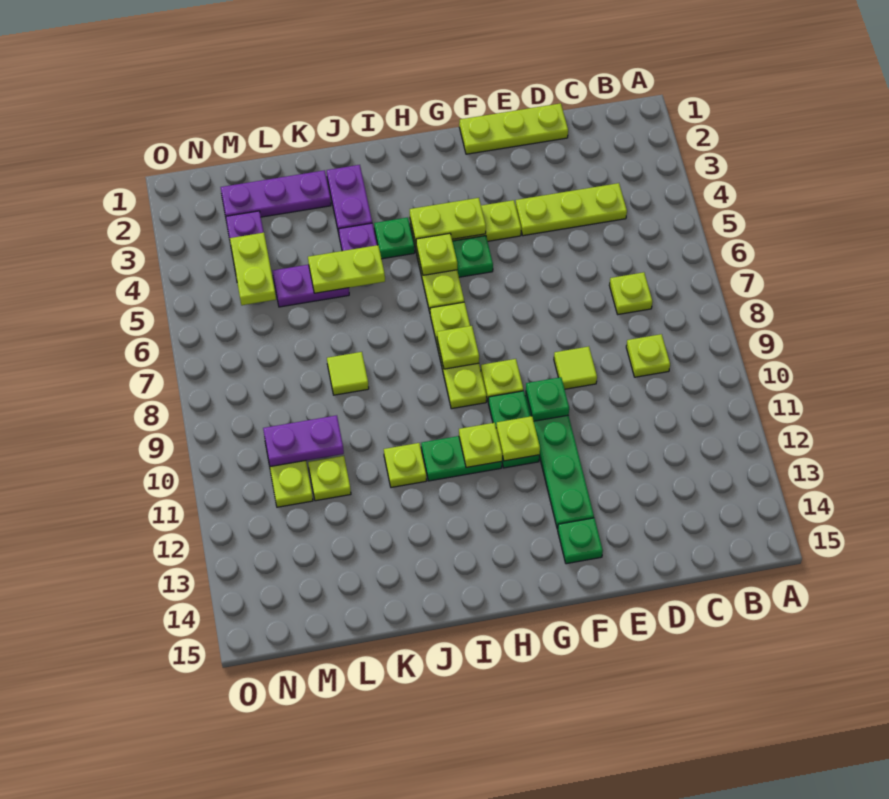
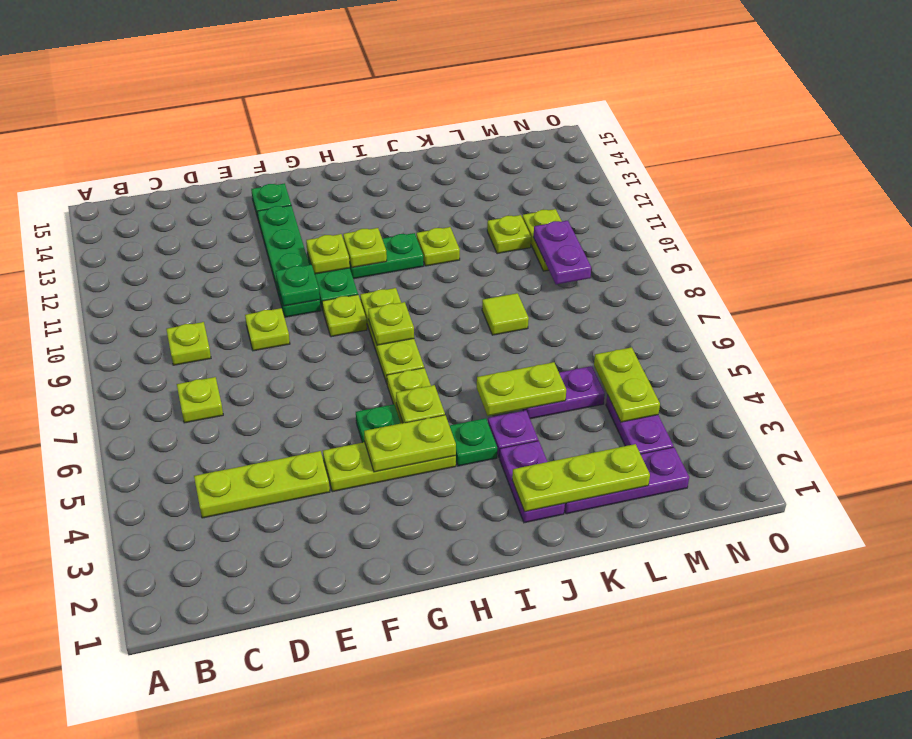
lime plate D1:F1 level 1 -> lime plate J2:L2 level 2
lime tile E9 level 1 -> lime plate E9 level 1
purple plate L10:M10 level 2 -> purple plate M9:M10 level 2

